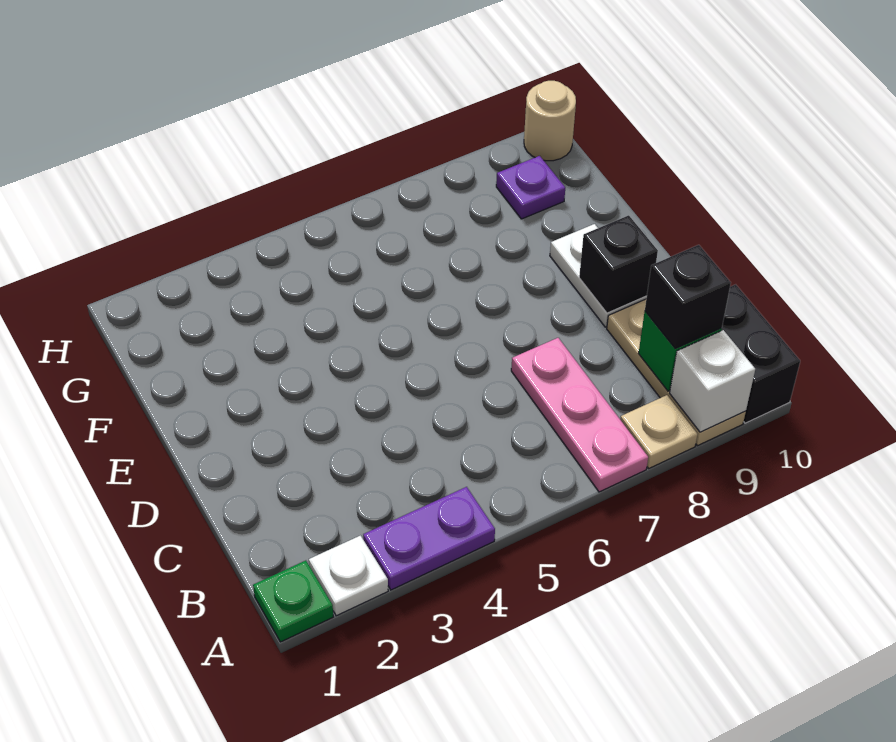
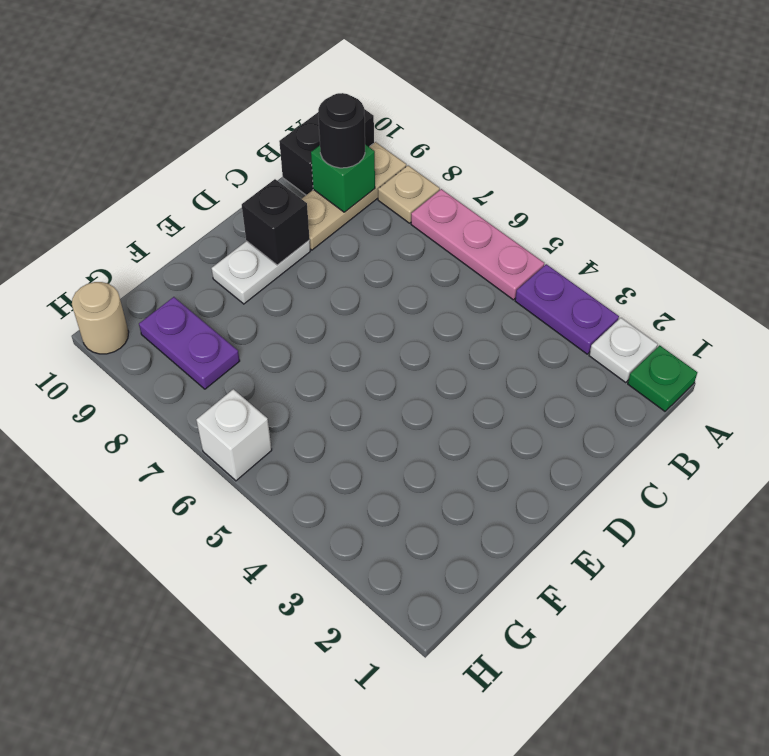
pink plate A7:C7 level 1 -> pink plate A5:A7 level 1
white brick A9 level 2 -> white brick H6 level 1
black brick B9 level 3 -> black round brick B9 level 3
purple plate G9 level 1 -> purple plate G8:G9 level 1

